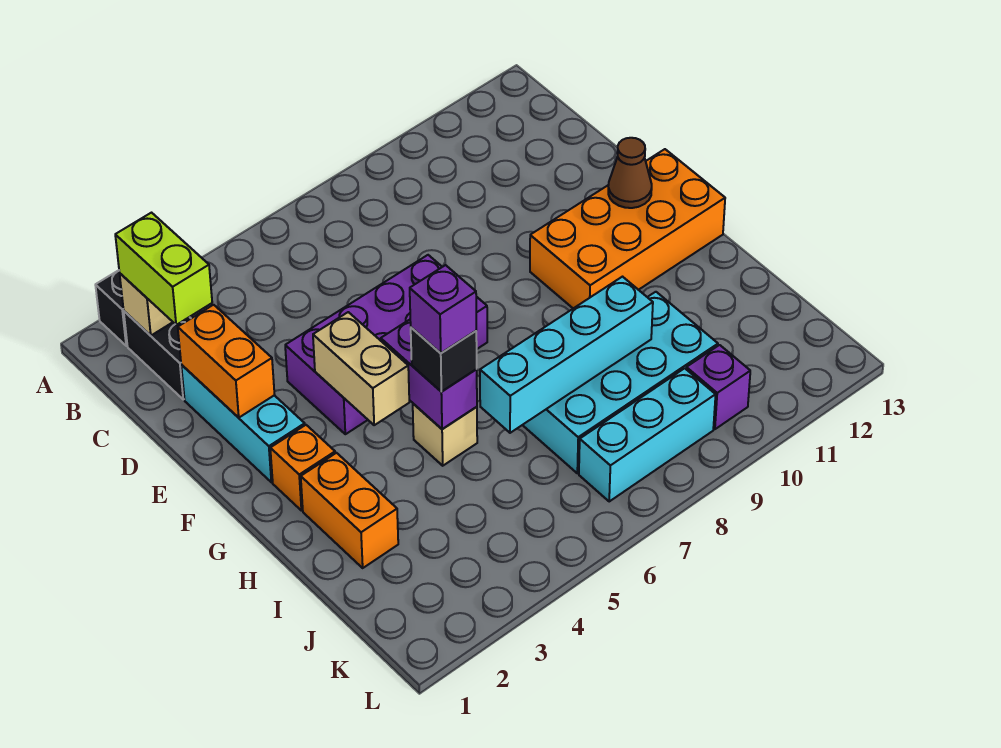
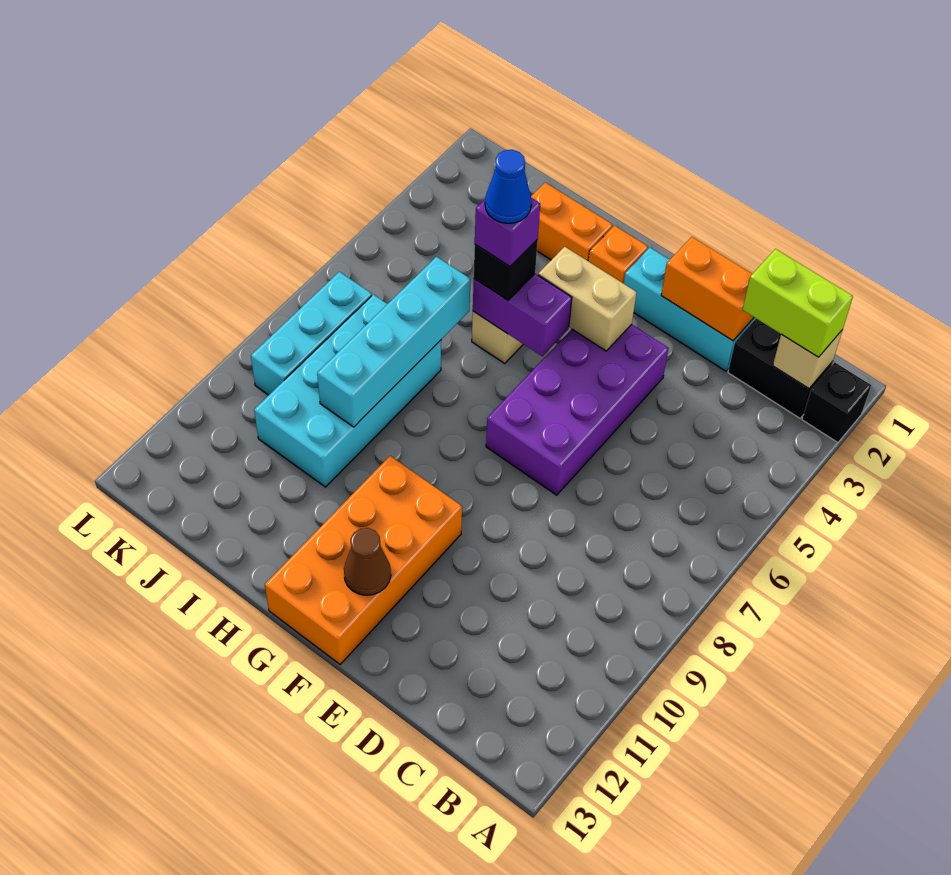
none -> blue cone H5 level 5
purple brick K10 level 1 -> none

